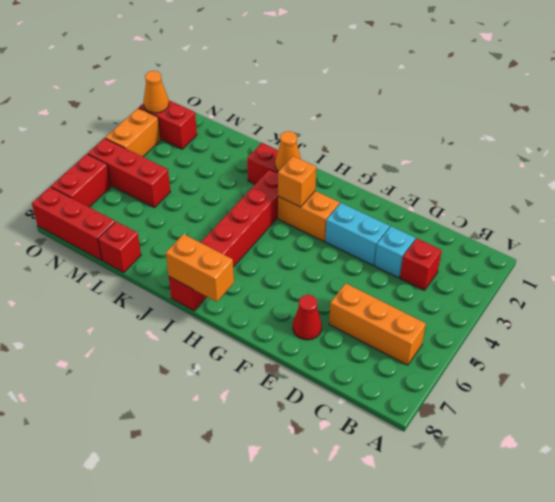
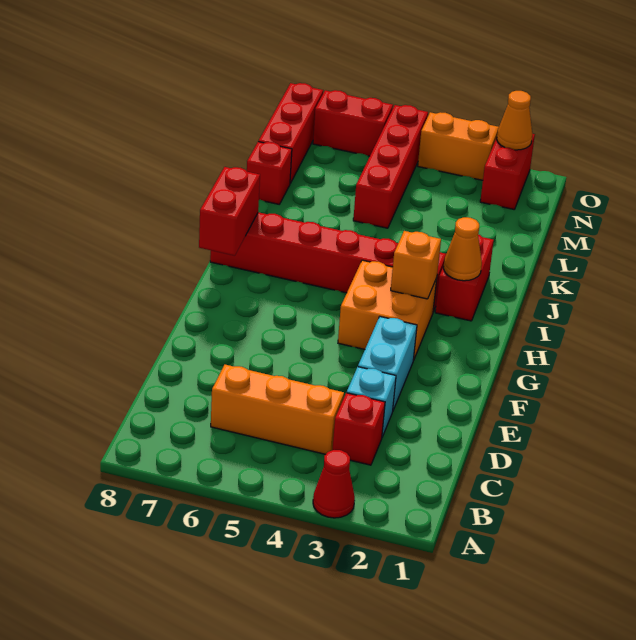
orange brick B6:D6 level 1 -> orange brick C4:C6 level 1
red cone E7 level 1 -> red cone A3 level 1
orange brick G3:H3 level 1 -> orange brick G3:H4 level 1
orange brick H8:I8 level 2 -> red brick H8:I8 level 2
red brick M5:O5 level 1 -> red brick L5:O5 level 1

